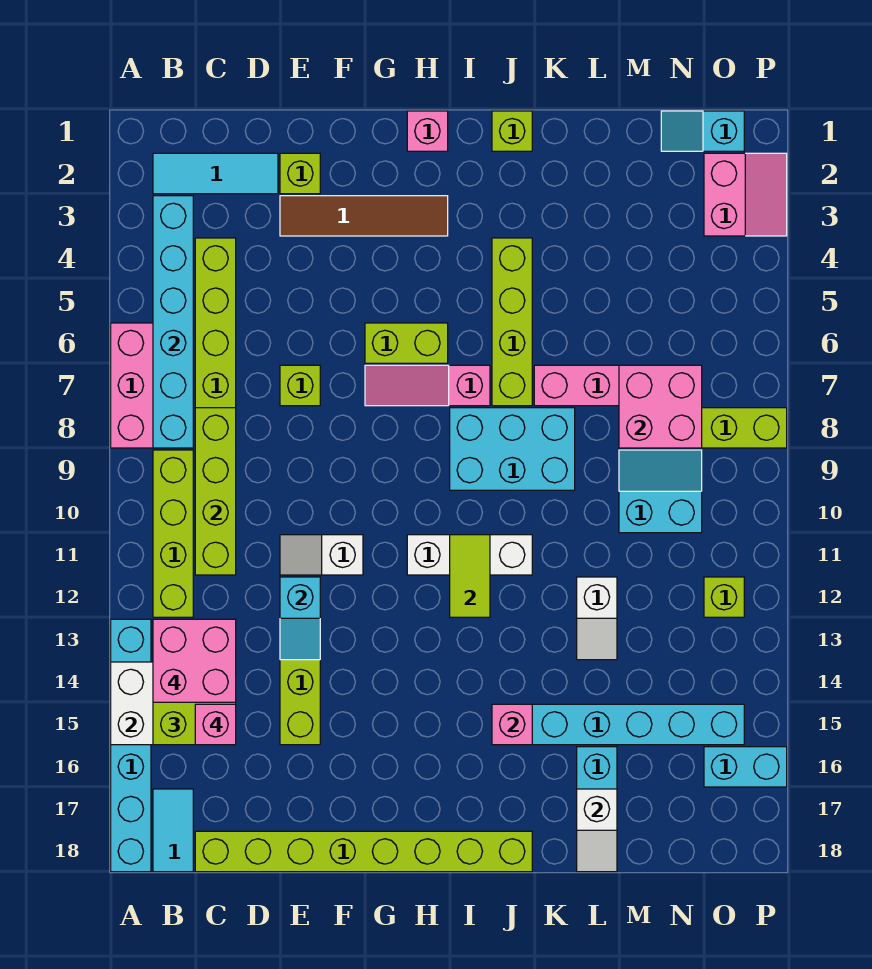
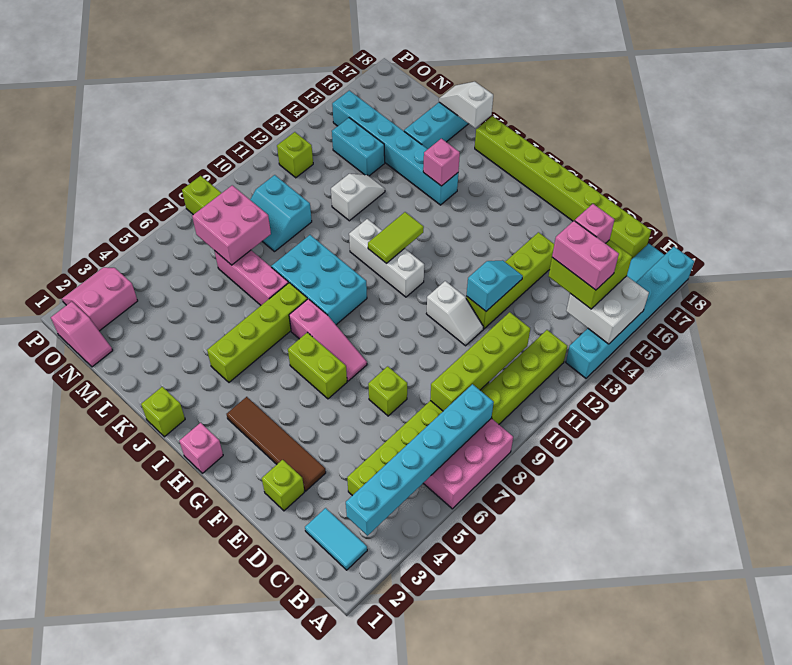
cyan tile B2:D2 level 1 -> cyan tile B2:C2 level 1
pink brick B13:C14 level 4 -> pink brick B14:C14 level 4
white slope L17:L18 level 2 top 17 -> white slope K18:L18 level 2 top K
cyan slope N1:O1 level 1 top O -> pink slope N1:O1 level 1 top O
cyan brick O16:P16 level 1 -> cyan brick M14:N14 level 1

